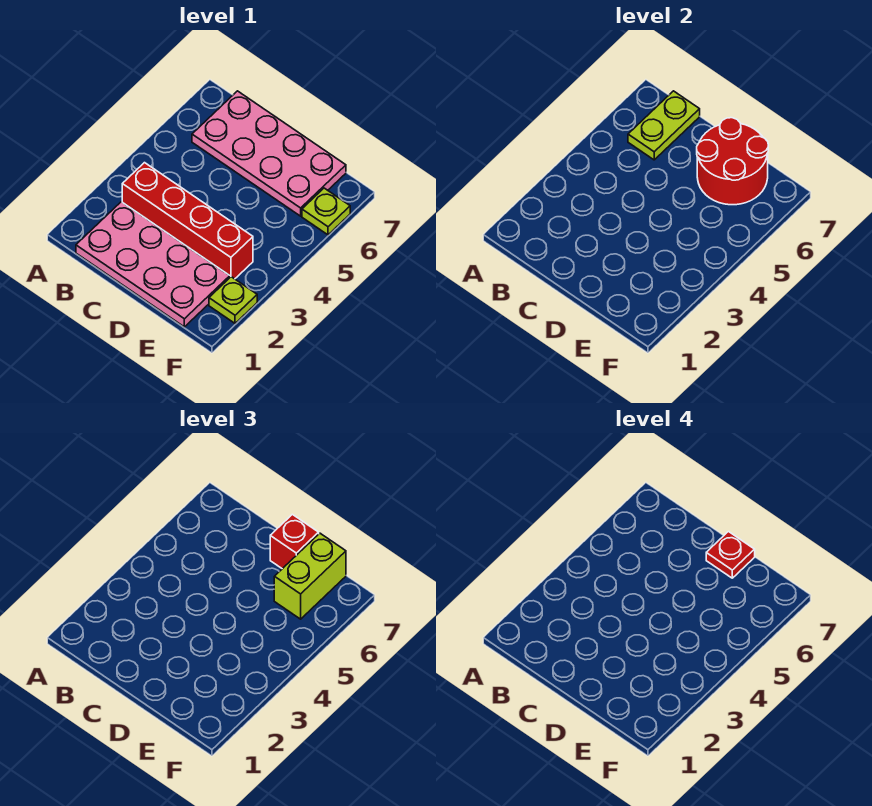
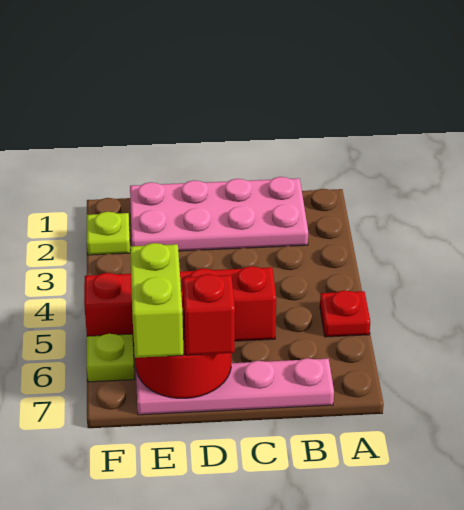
red brick B3:E3 level 1 -> red brick C5:F5 level 1
pink plate B6:E7 level 1 -> pink plate B7:E7 level 1
lime plate B6:B7 level 2 -> none
red plate D7 level 4 -> red plate A5 level 1

